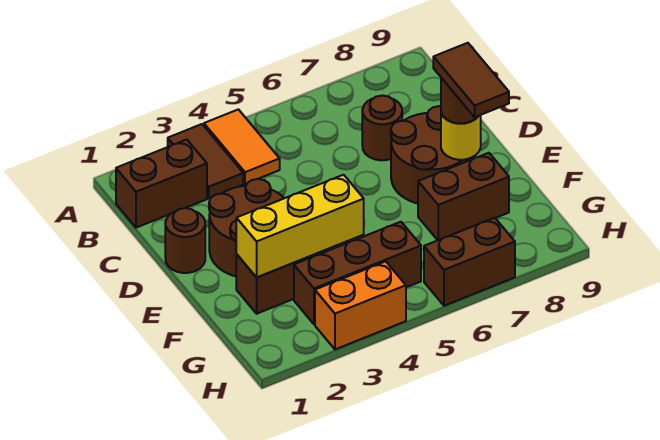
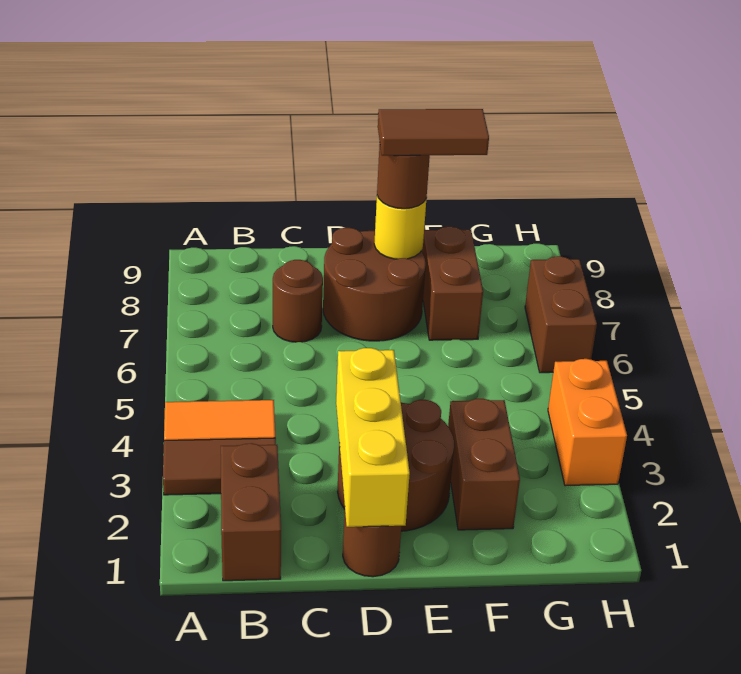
yellow brick F2:F4 level 2 -> yellow brick D1:D3 level 2
brown brick G3:G5 level 1 -> none

